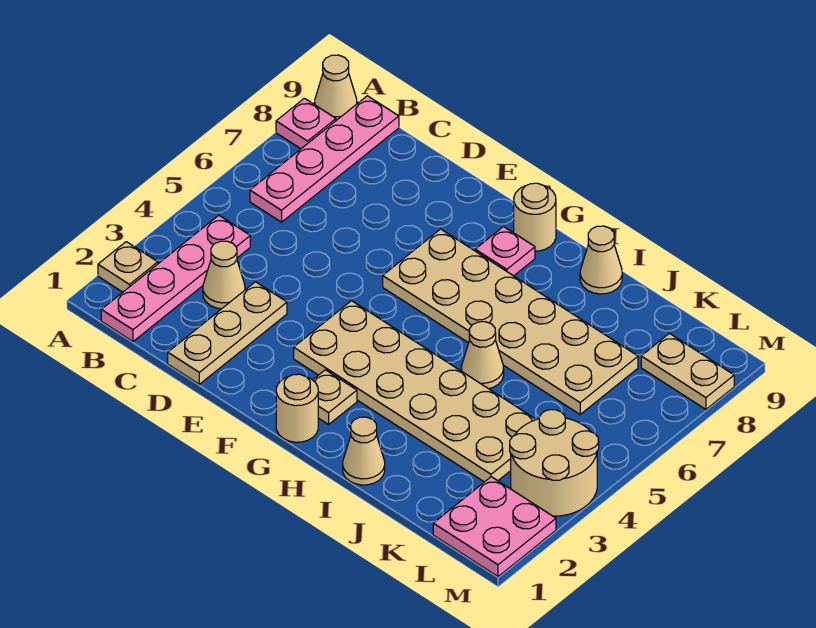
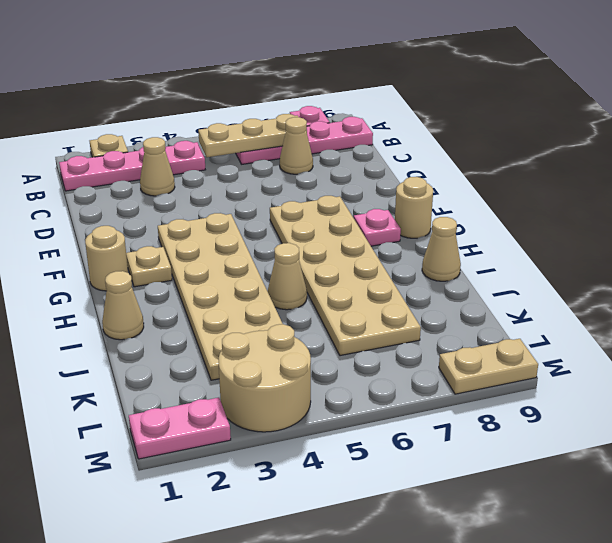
tan cone A9 level 1 -> tan cone C7 level 1
tan plate D1:D3 level 1 -> tan plate B5:B7 level 2
pink plate L1:M2 level 1 -> pink plate M1:M2 level 1
tan plate L8:M8 level 1 -> tan plate M8:M9 level 1

